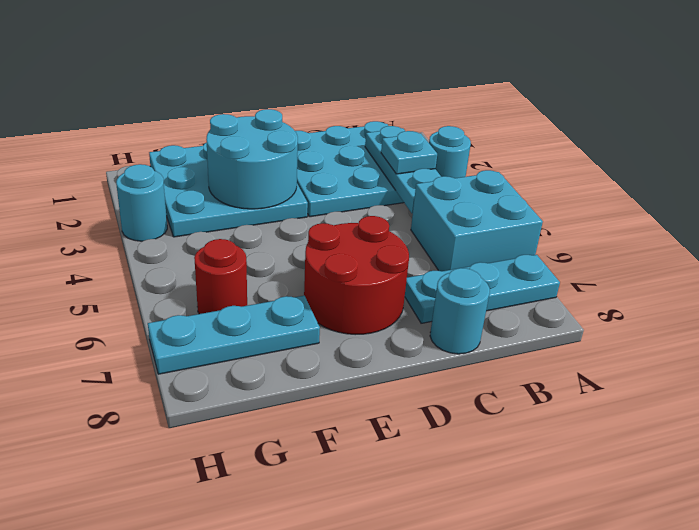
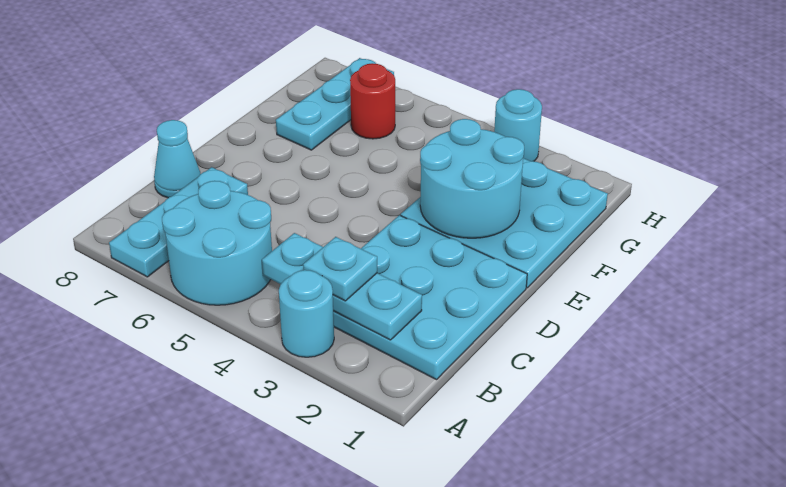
cyan brick A5:B6 level 1 -> cyan round brick A5:B6 level 1
cyan round brick C8 level 1 -> cyan cone C8 level 1
red round brick D6:E7 level 1 -> none

